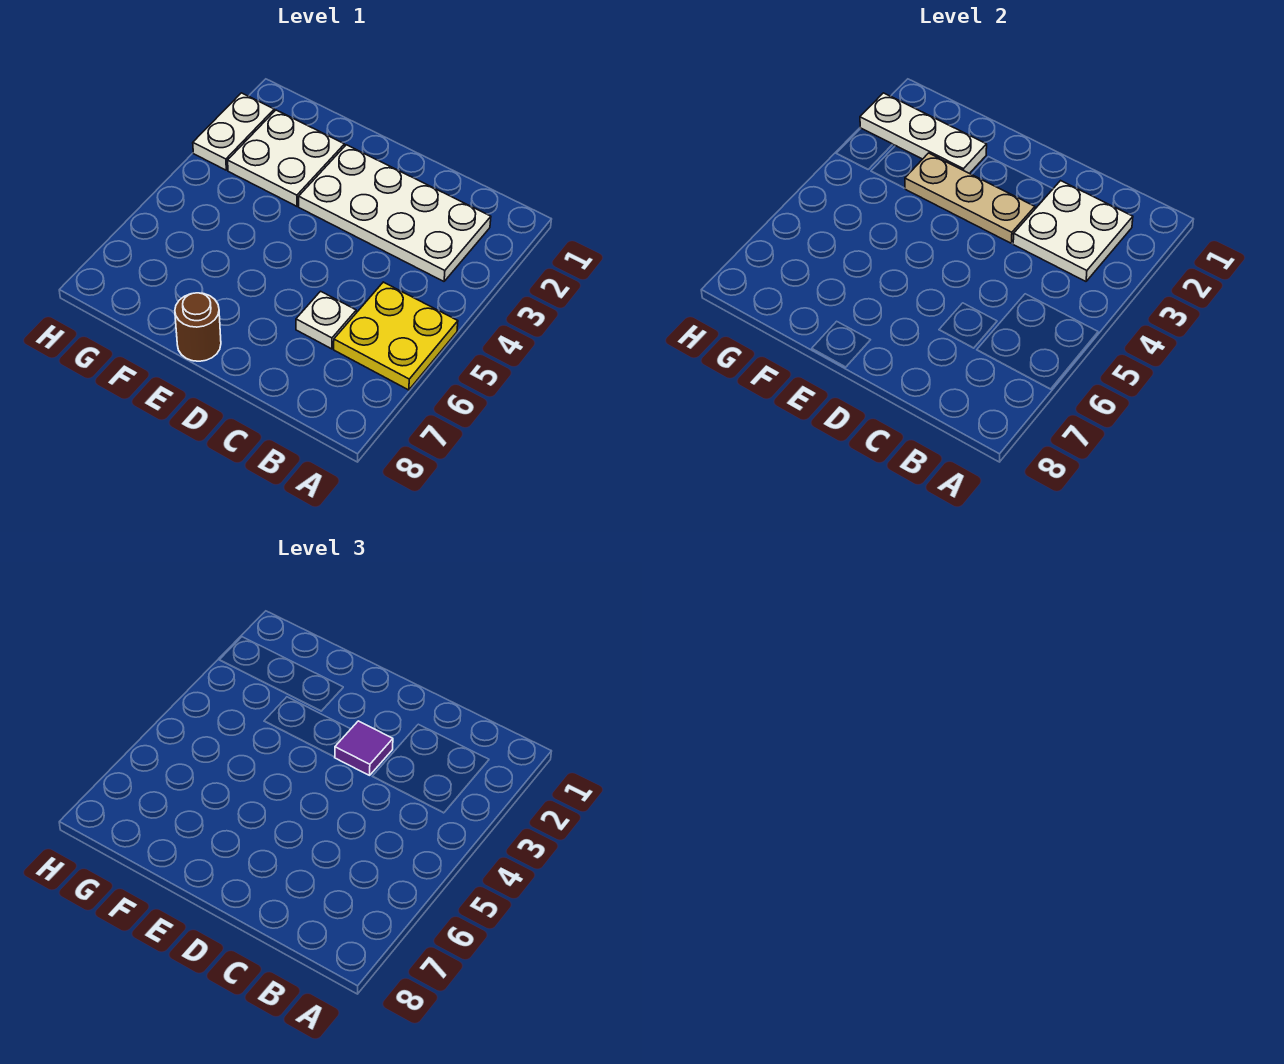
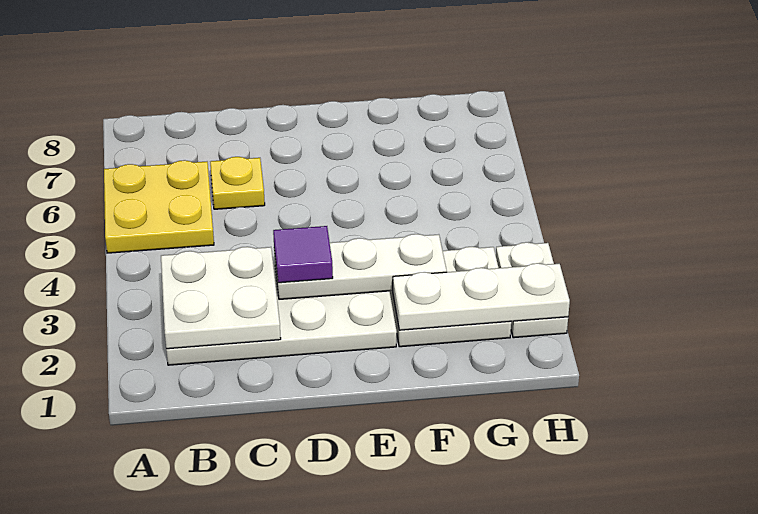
white plate C6 level 1 -> yellow plate C6 level 1
tan plate D3:F3 level 2 -> white plate D3:F3 level 2
brown round brick E8 level 1 -> none

